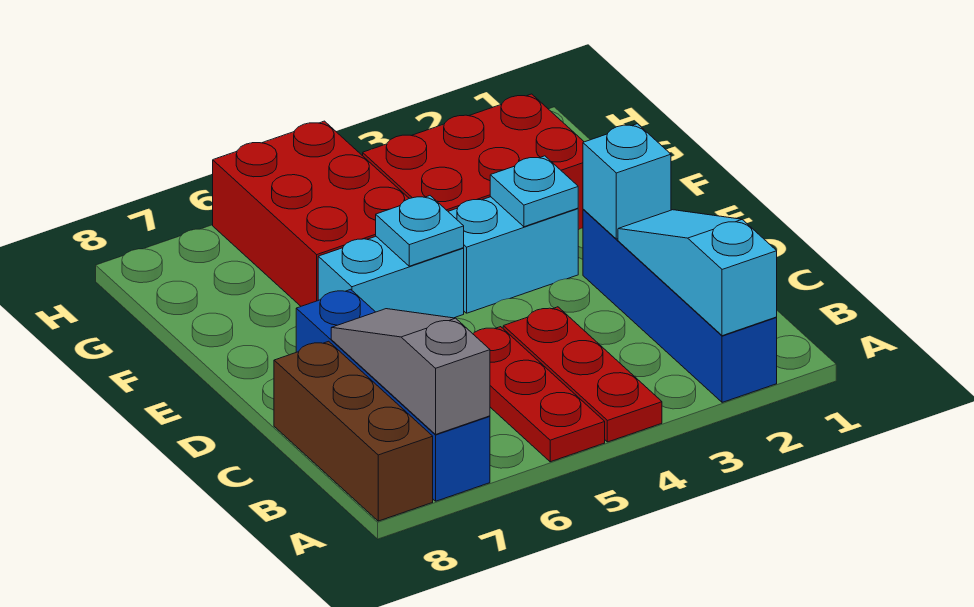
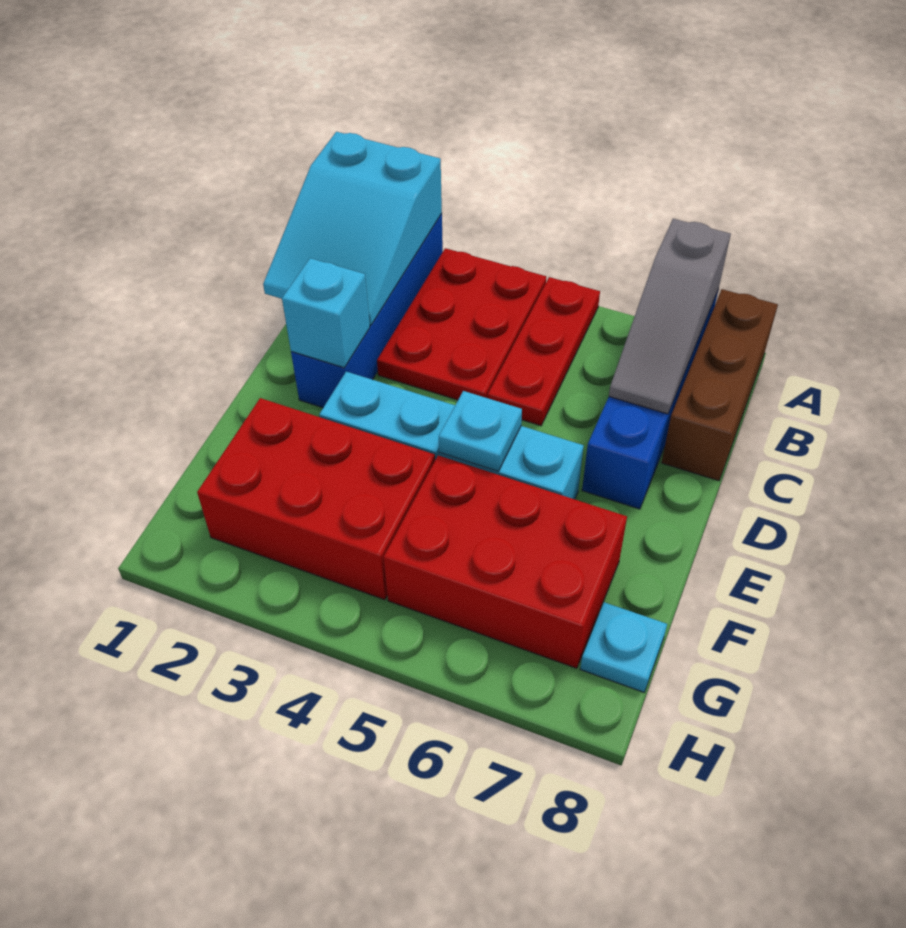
cyan slope A2:C2 level 2 top A -> cyan slope A1:C2 level 2 top A
red plate A4:C4 level 1 -> red plate A3:C4 level 1
cyan plate E3 level 2 -> cyan plate G8 level 1
red brick F5:H6 level 1 -> red brick F5:G7 level 1

